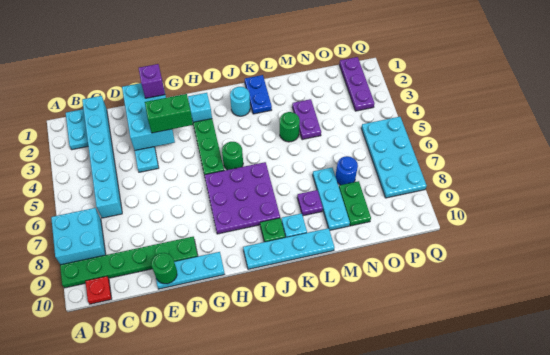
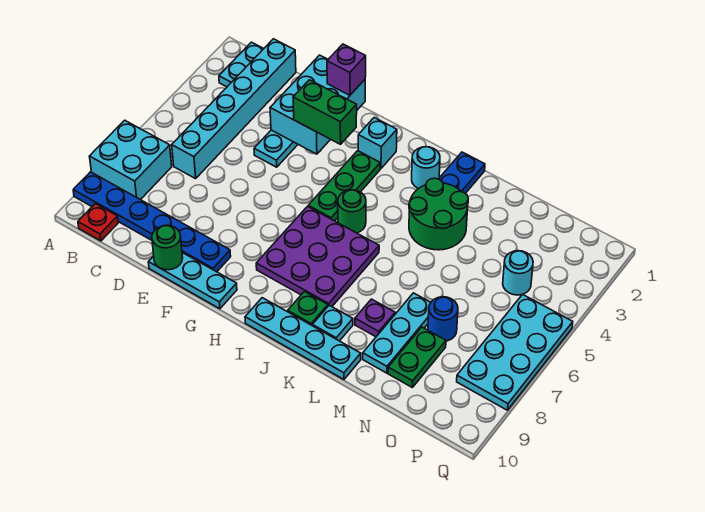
green plate A9:F9 level 1 -> blue plate A9:F9 level 1
green round brick L4 level 1 -> green round brick K3:L4 level 1
purple plate M3:M4 level 1 -> none
none -> cyan round brick O4 level 1
purple plate P1:P3 level 1 -> none

